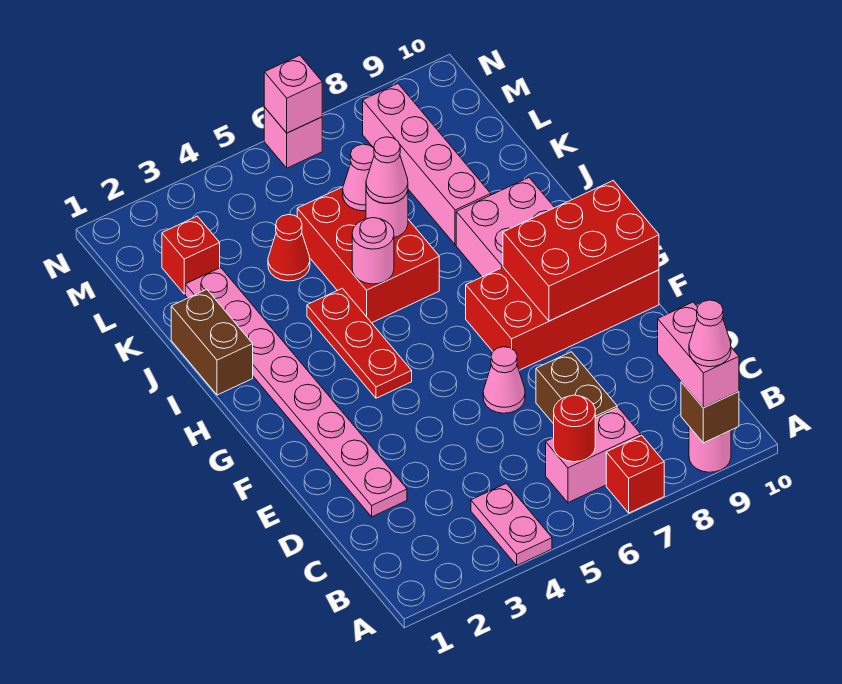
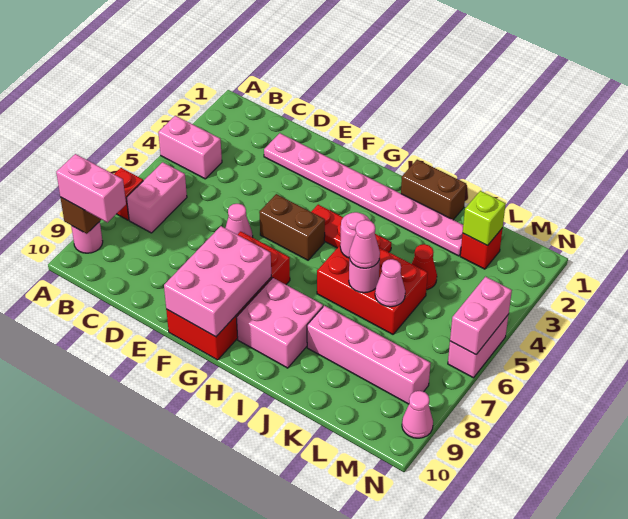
pink plate A4:B4 level 1 -> pink brick A4:B4 level 1
pink cone A9 level 4 -> pink cone N9 level 1
red round brick B6 level 2 -> none
brown brick C7:D7 level 1 -> brown brick F5:G5 level 1
red brick F8:G10 level 2 -> pink brick F8:G10 level 2
none -> lime brick L2 level 2
pink brick N6 level 1 -> pink brick N5:N6 level 1
pink brick N6 level 2 -> pink brick N5:N6 level 2

